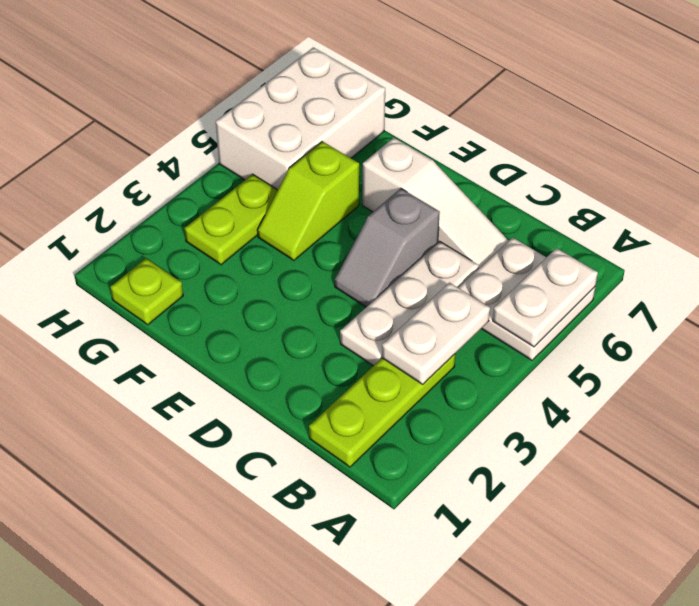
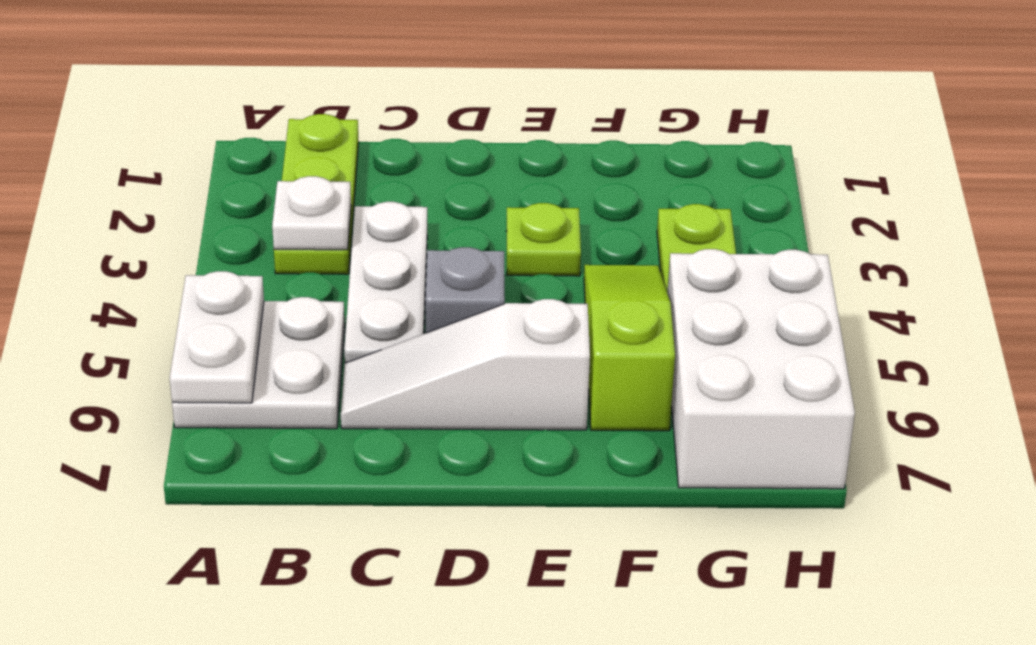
white plate B3:B4 level 2 -> white plate B3 level 2
lime slope F4:F5 level 1 top 5 -> lime slope F4:F6 level 1 top 6
lime plate G1 level 1 -> lime plate E3 level 1

